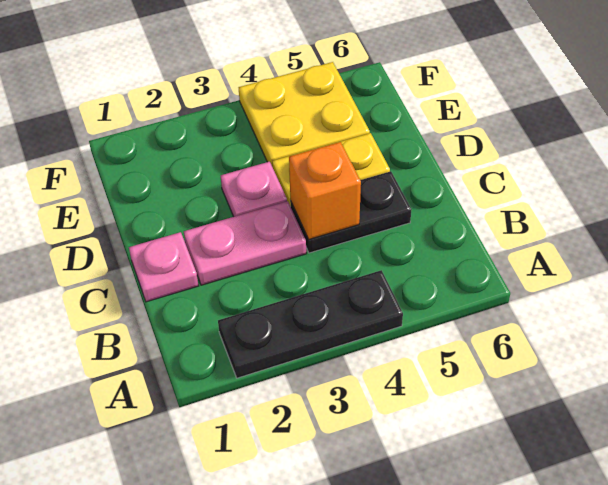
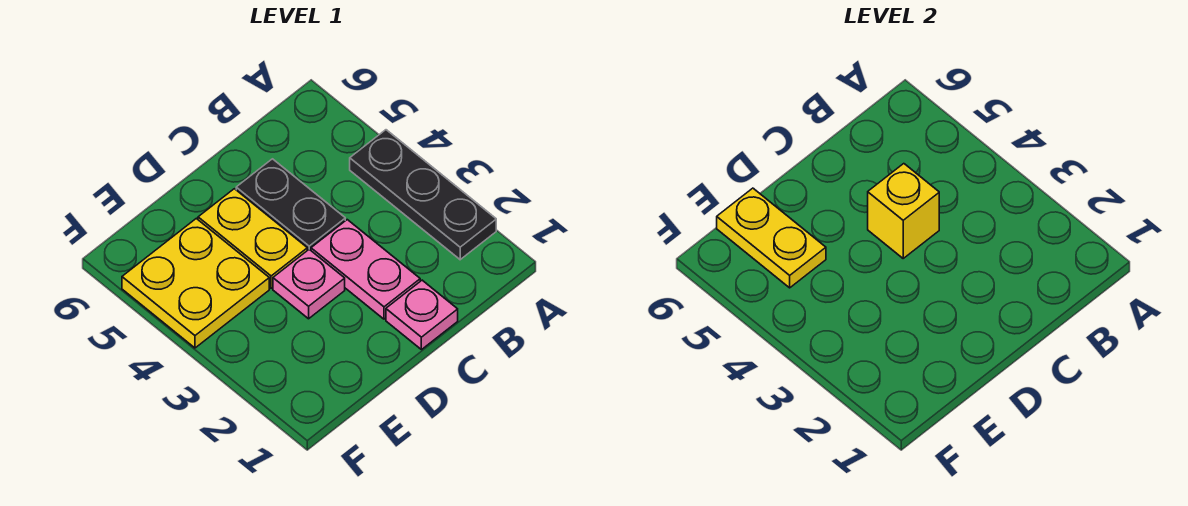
orange brick C4 level 2 -> yellow brick C4 level 2
none -> yellow plate E5:E6 level 2

